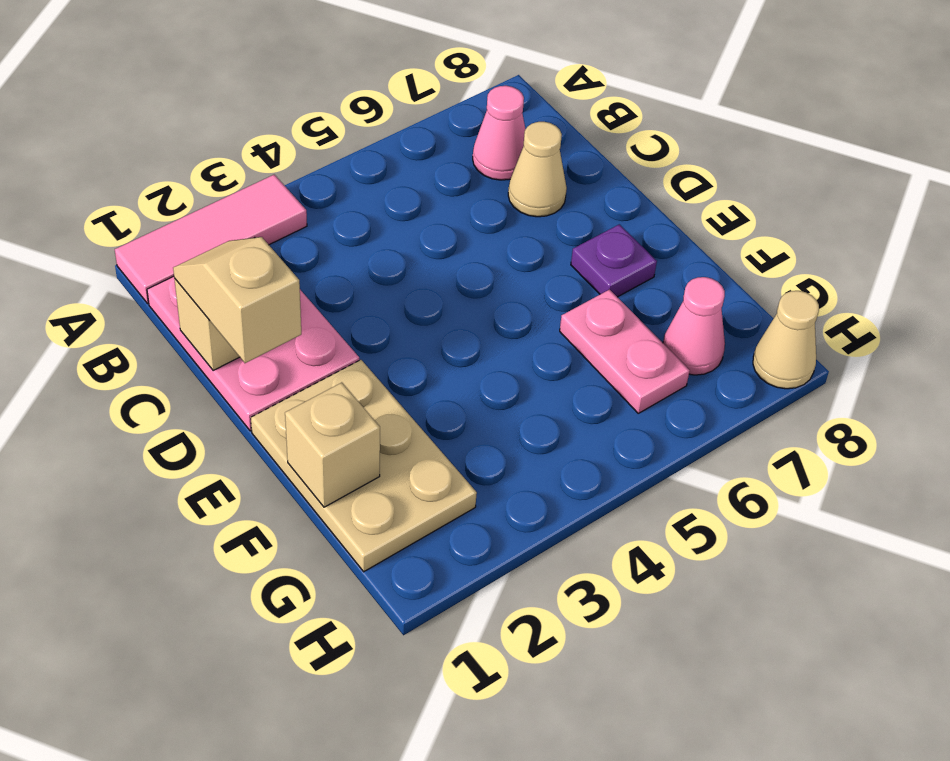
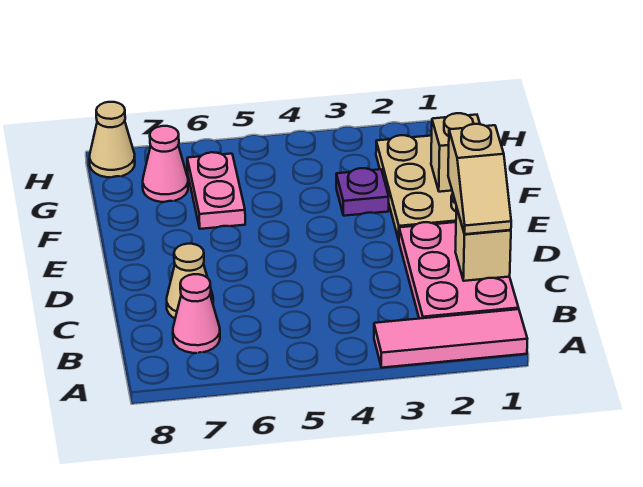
purple plate E7 level 1 -> purple plate F3 level 1

